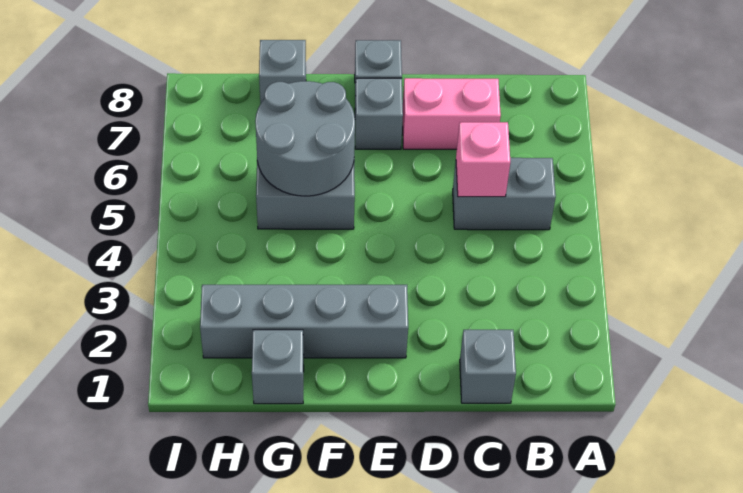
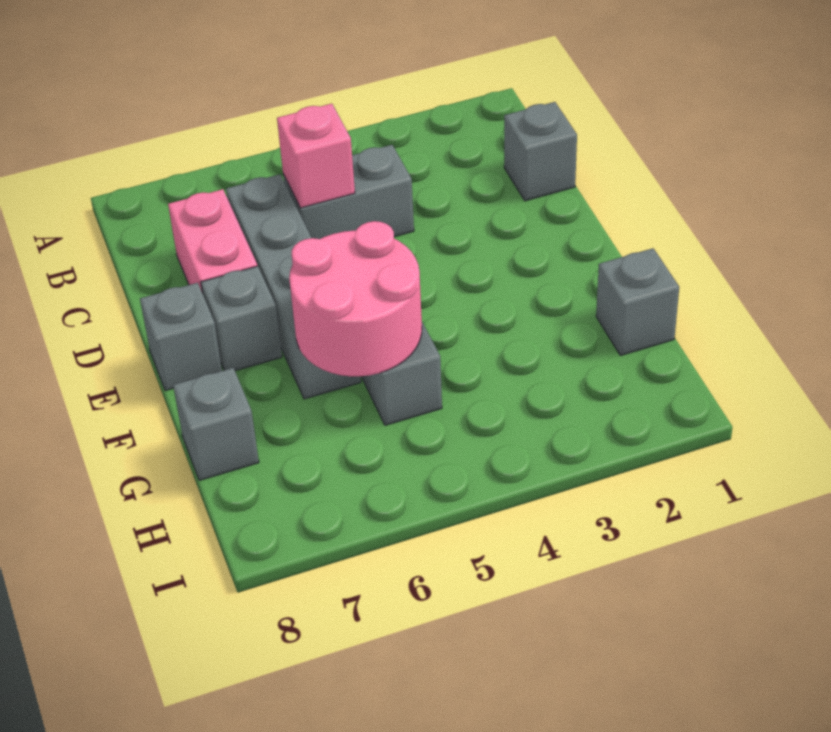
grey brick B5:C5 level 1 -> grey brick C4:C5 level 1
grey brick E2:H2 level 1 -> grey brick C6:F6 level 1
grey round brick F5:G6 level 2 -> pink round brick F5:G6 level 2

